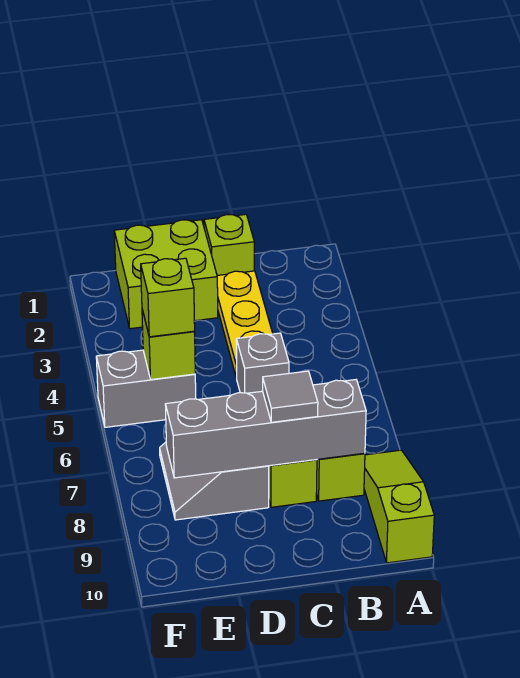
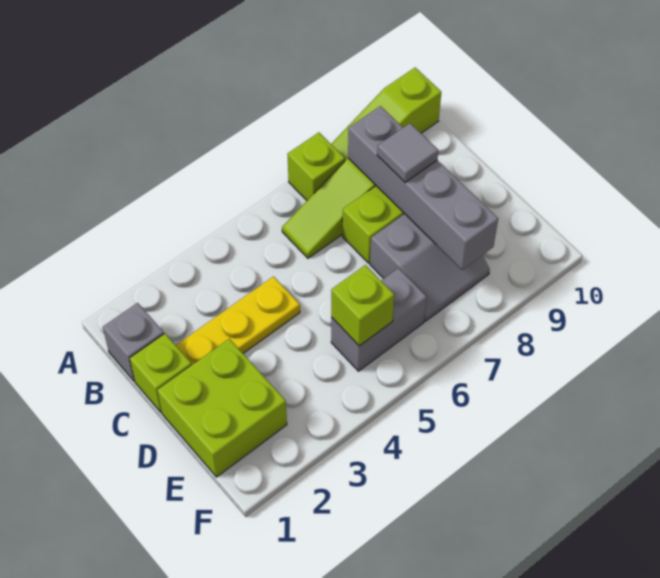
grey brick C5 level 1 -> grey brick B1 level 1
grey brick E5:F5 level 1 -> grey brick E5:E6 level 1
lime brick E5 level 3 -> lime brick A7 level 1

